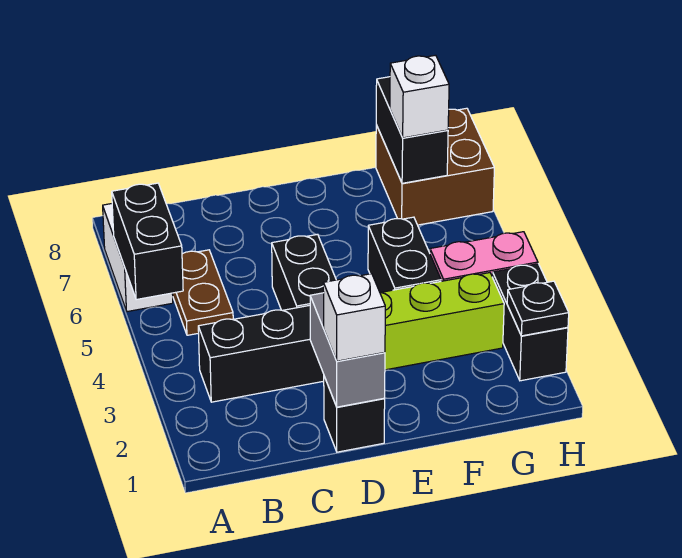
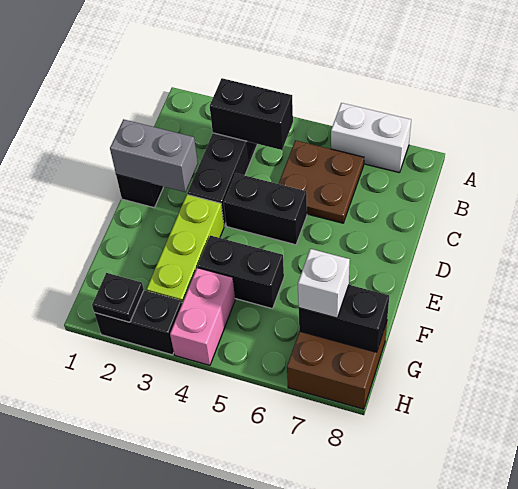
black brick A5:A6 level 2 -> black brick B3:B4 level 2
brown plate B5:B6 level 1 -> brown plate B5:C6 level 1
white brick D1 level 3 -> none

